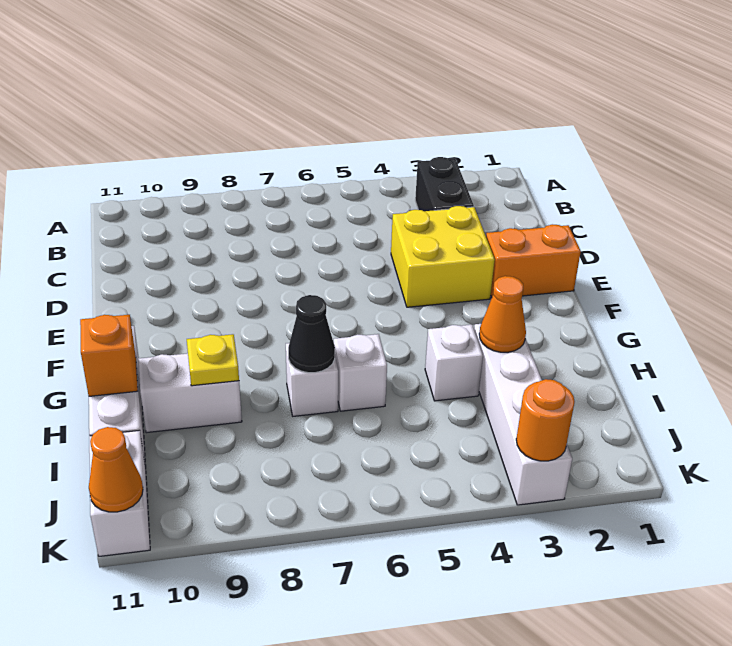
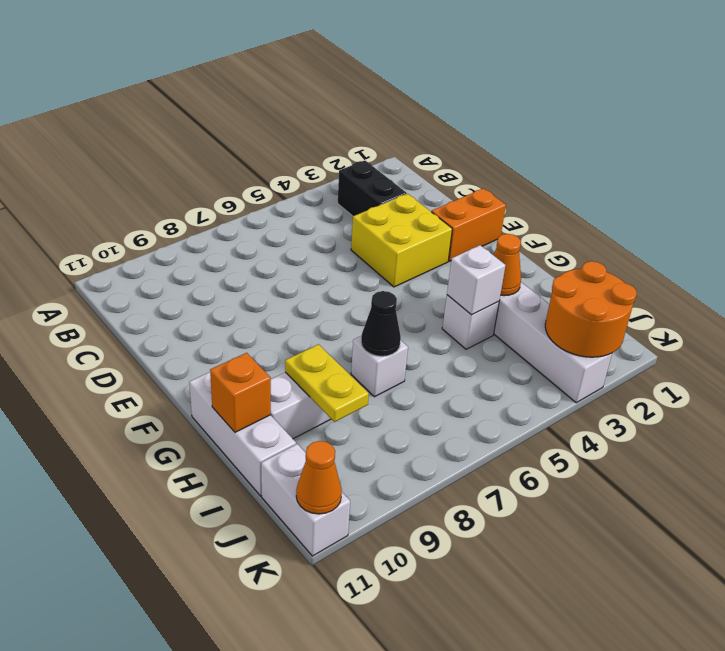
white brick H6 level 1 -> white brick H4 level 2
yellow plate H9 level 2 -> yellow plate H9:I9 level 2
orange round brick K3 level 2 -> orange round brick J2:K3 level 2

